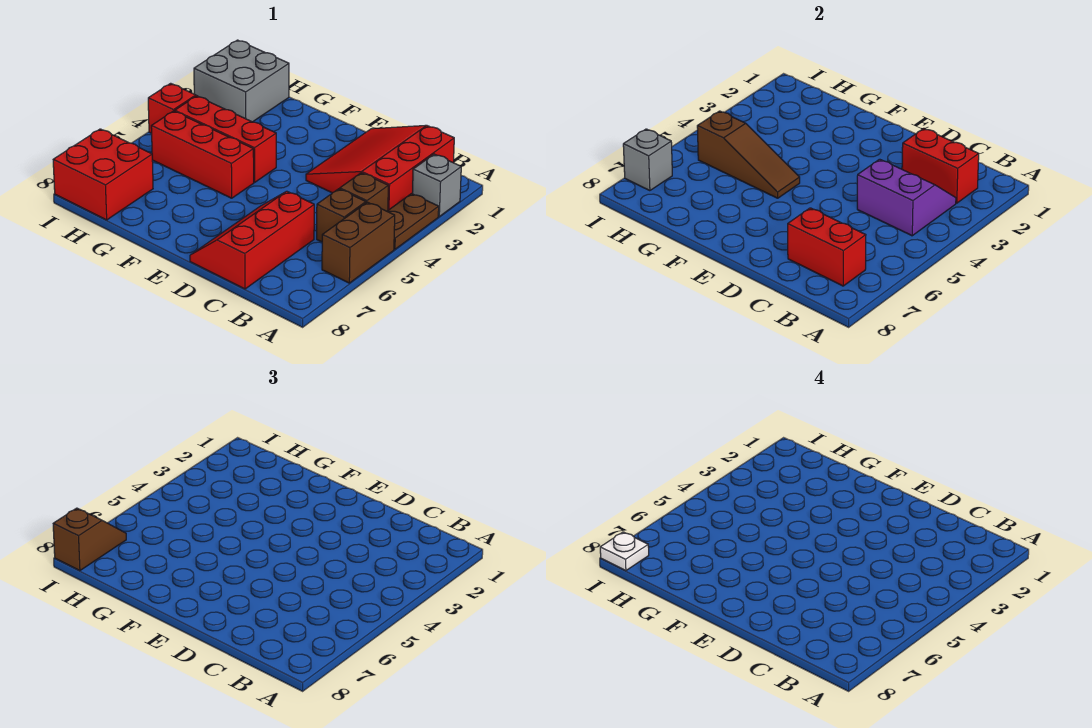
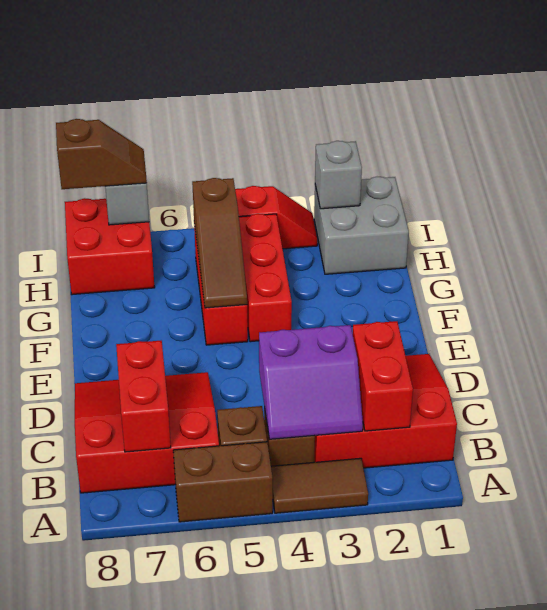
grey brick A2 level 1 -> grey brick I2 level 2
brown plate A3:A4 level 1 -> brown tile A3:A4 level 1
purple slope B3:C4 level 2 top 4 -> purple slope B3:C4 level 2 top C
red slope C6:D8 level 1 top C -> red slope B6:D8 level 1 top B
white plate I8 level 4 -> none

